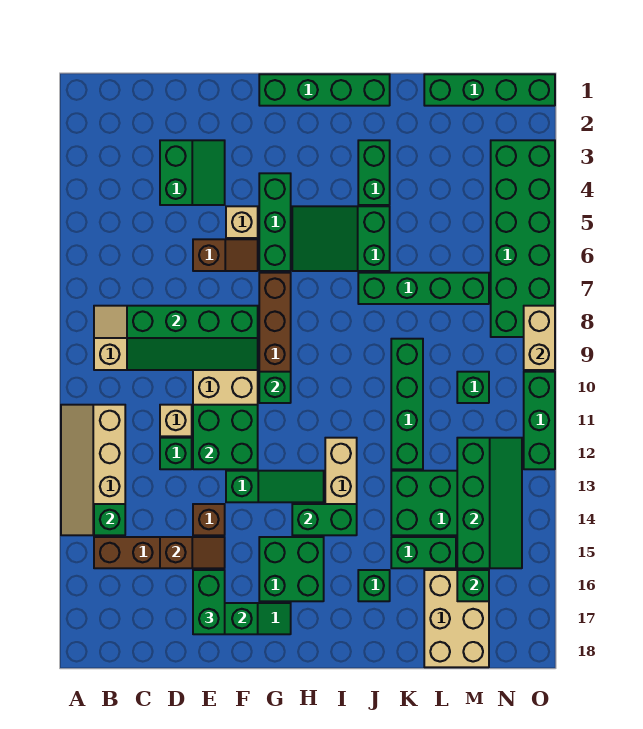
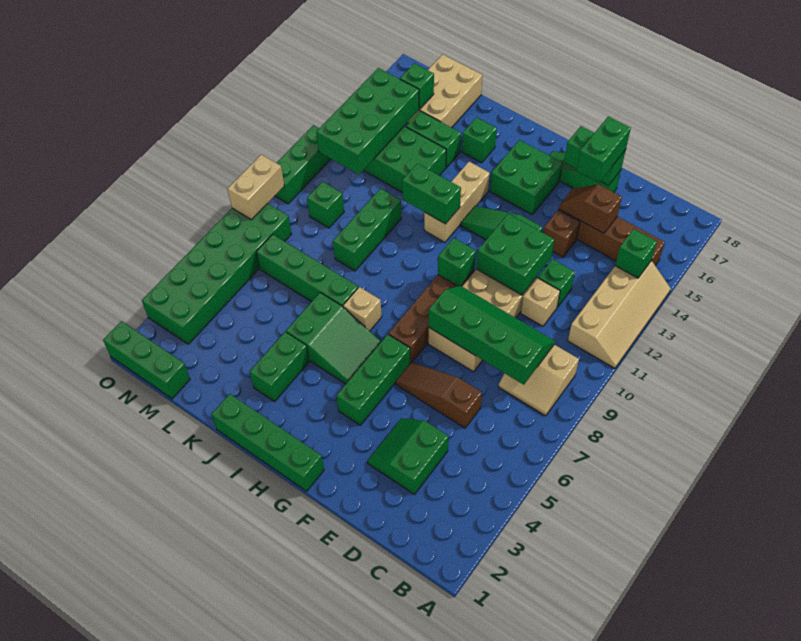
brown slope E6:F6 level 1 top E -> brown slope D6:F6 level 1 top D
tan brick F5 level 1 -> tan brick I7 level 1
green brick H14:I14 level 2 -> green brick I12:J12 level 2
green brick K9:K12 level 1 -> green brick K9:K11 level 1
green brick L1:O1 level 1 -> green brick M1:O1 level 1
green slope M12:N15 level 2 top M -> green brick M12:N15 level 2

